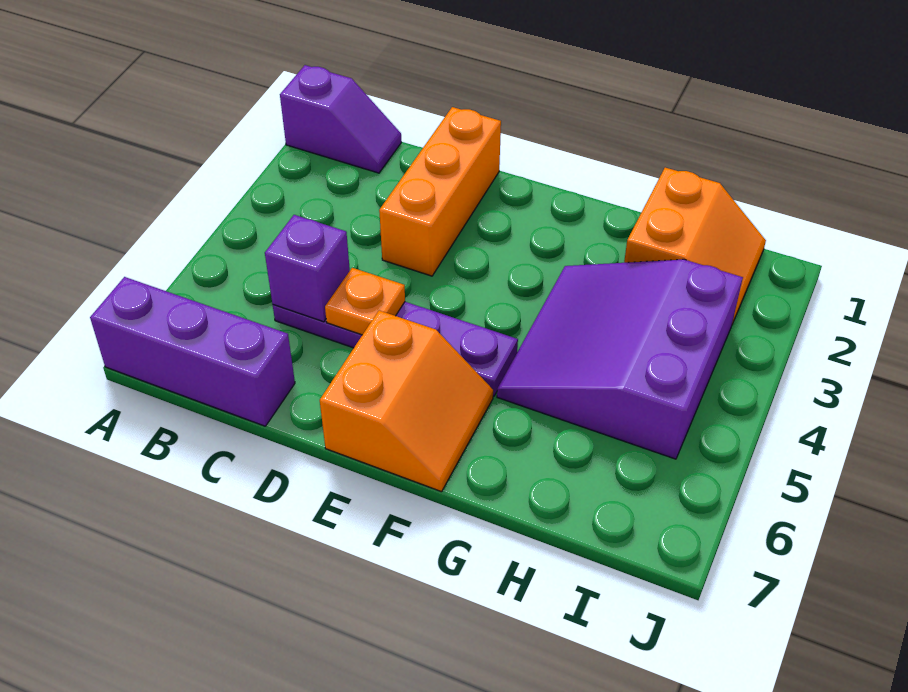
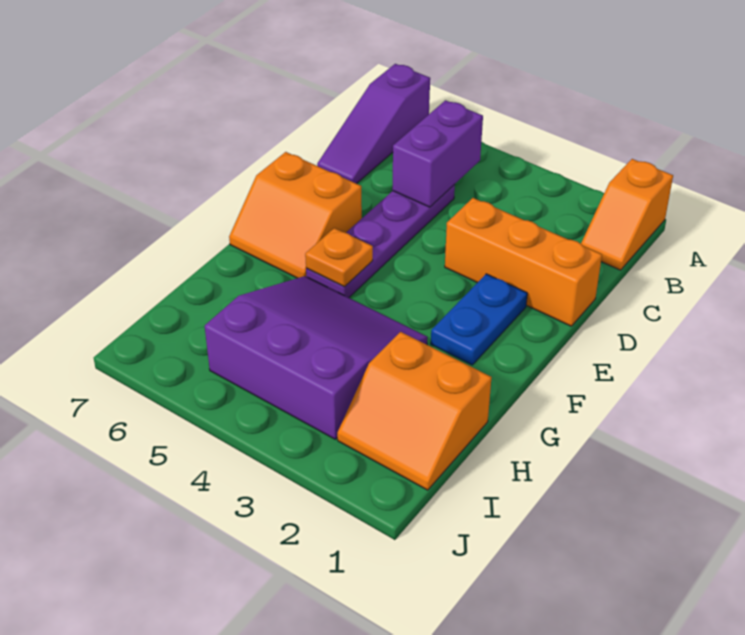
purple slope A1:B1 level 1 top A -> orange slope A1:B1 level 1 top A
purple brick A7:C7 level 1 -> purple slope A7:C7 level 1 top A
purple brick C5 level 2 -> purple brick B5:C5 level 2
orange plate D5 level 2 -> orange plate F5 level 2
none -> blue plate E2:F2 level 1

